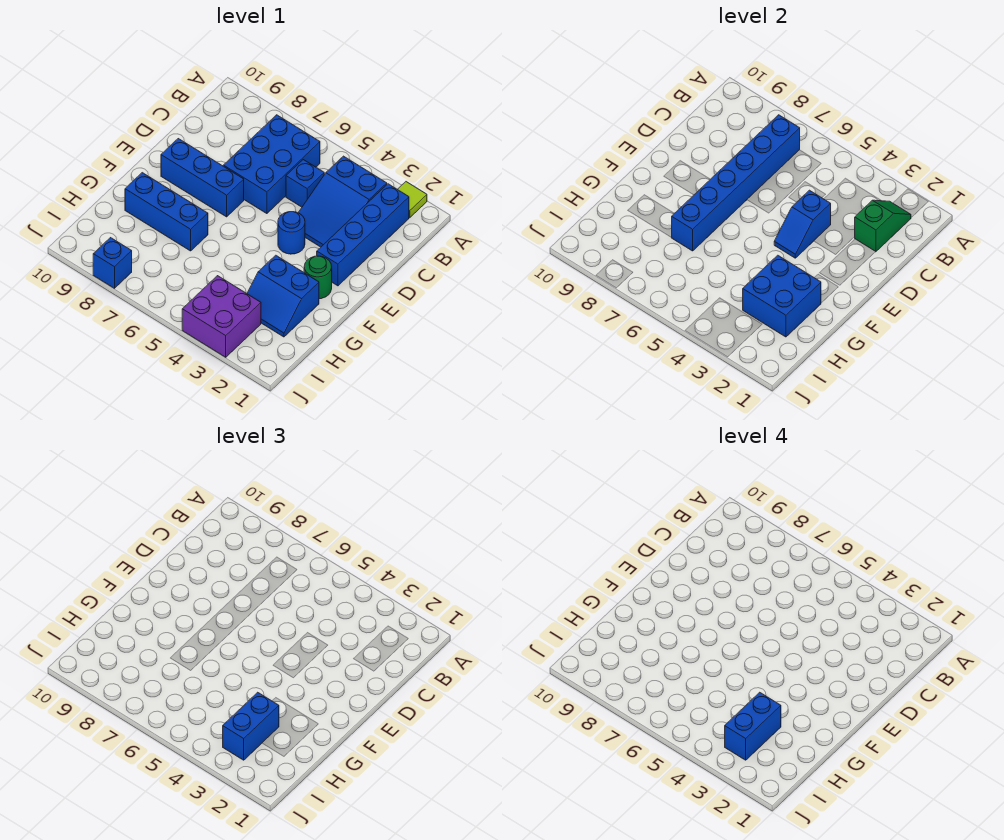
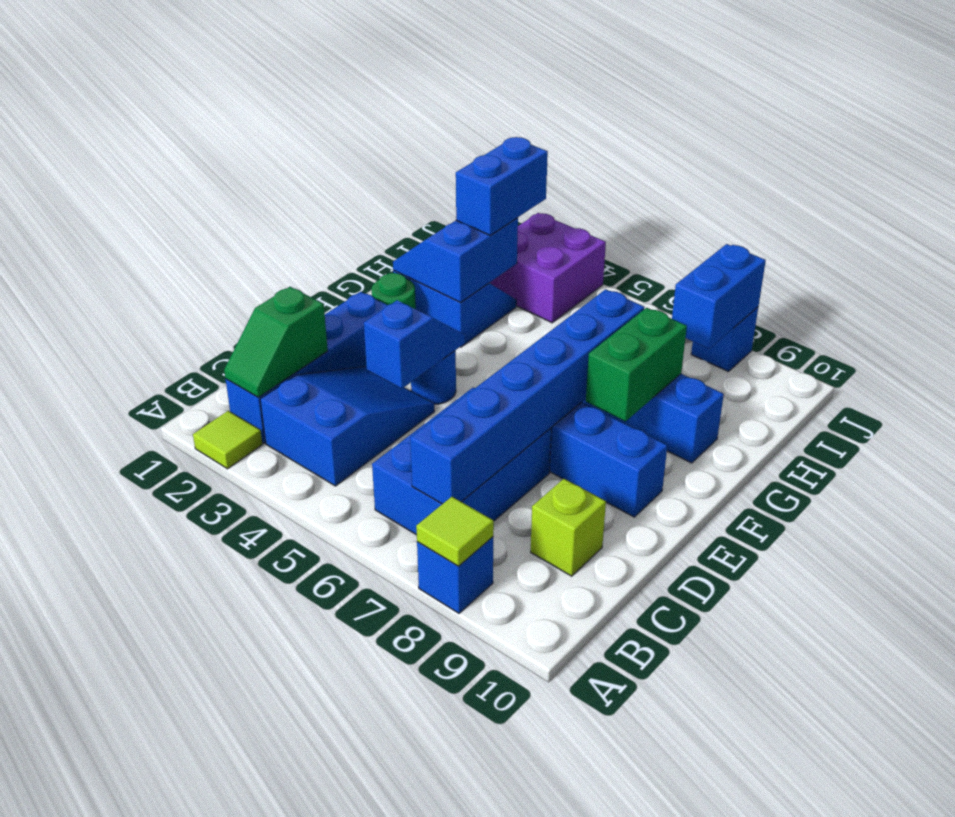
none -> lime tile A8 level 2
blue brick C5 level 1 -> blue brick A8 level 1
none -> lime brick C9 level 1
none -> green brick F8:G8 level 2
blue brick G2:H3 level 2 -> blue slope G2:H3 level 2 top 3
blue brick H3:I3 level 4 -> blue brick I8:J8 level 2

